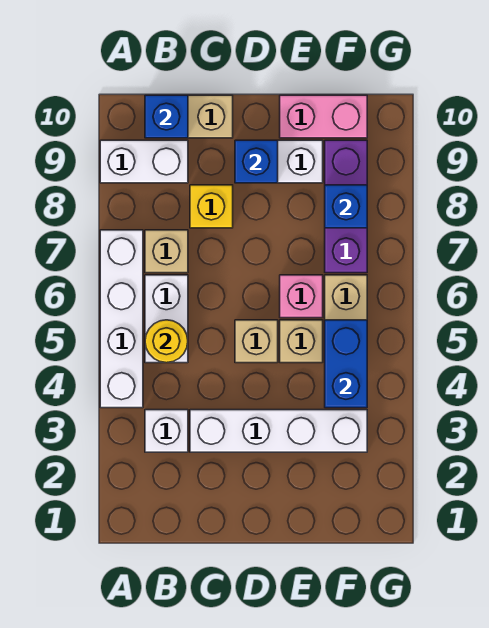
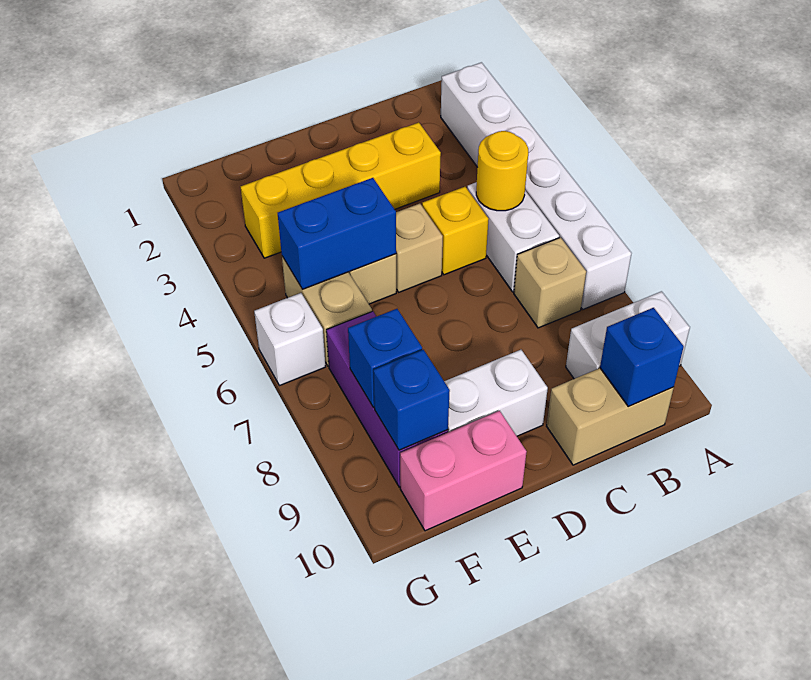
white brick A4:A7 level 1 -> white brick A2:A7 level 1
white brick B3 level 1 -> white brick G6 level 1
white brick C3:F3 level 1 -> yellow brick C3:F3 level 1
yellow brick C8 level 1 -> yellow brick C5 level 1
blue brick D9 level 2 -> blue brick F9 level 2
pink brick E6 level 1 -> none
blue brick F4:F5 level 2 -> blue brick E5:F5 level 2

